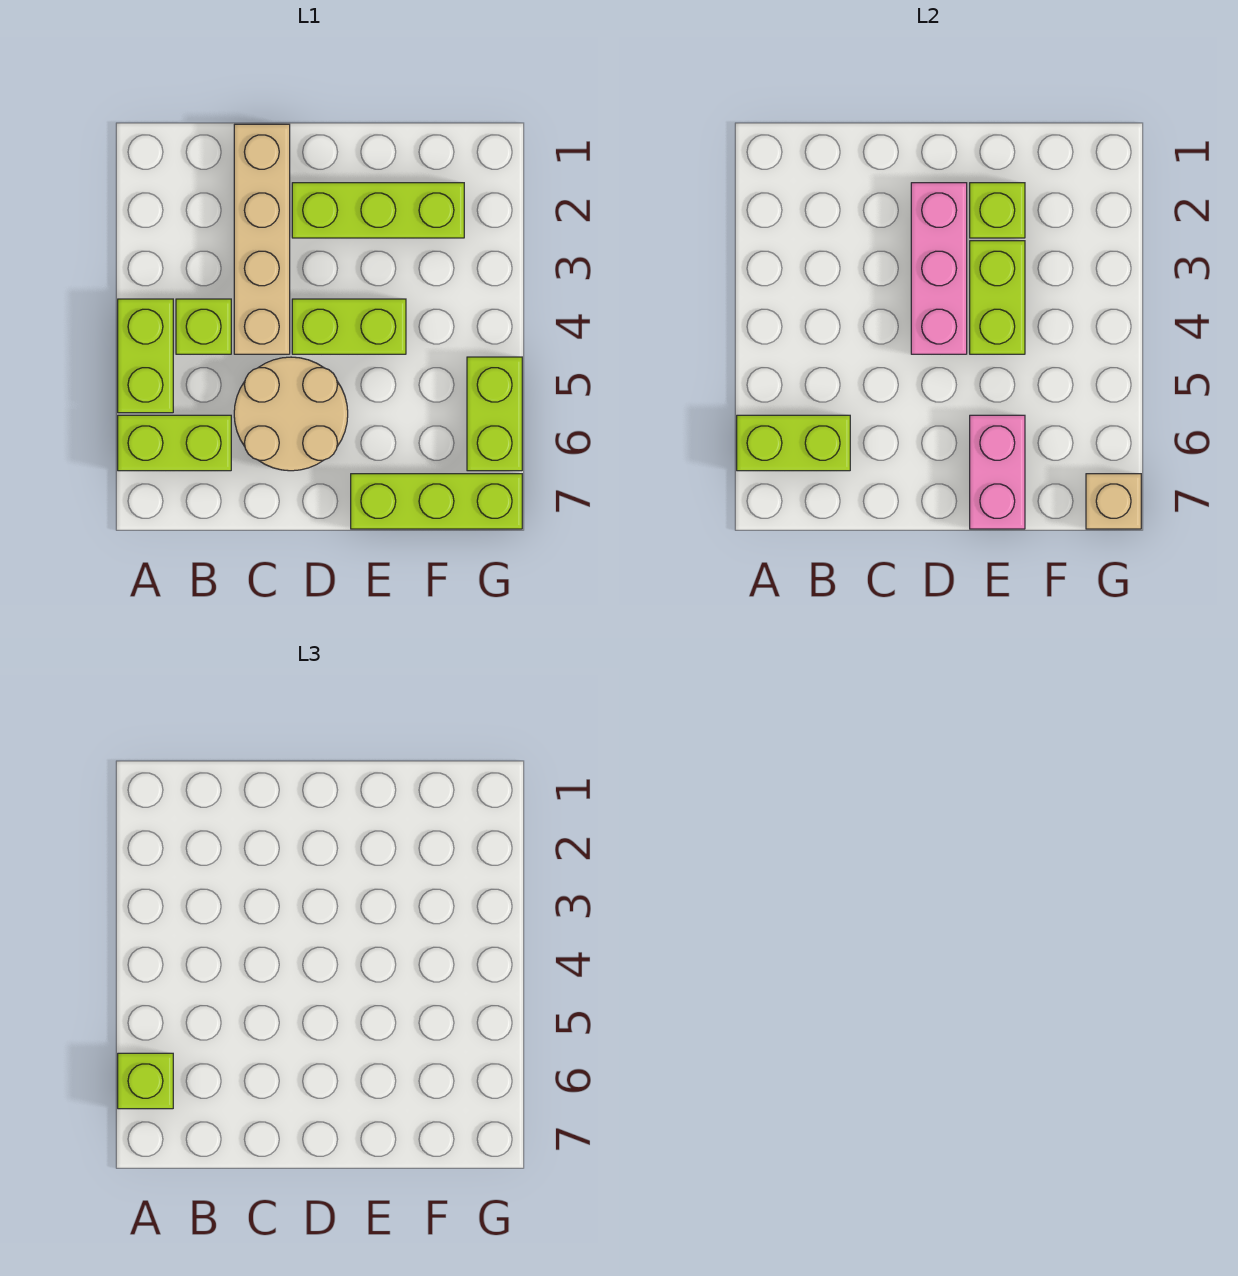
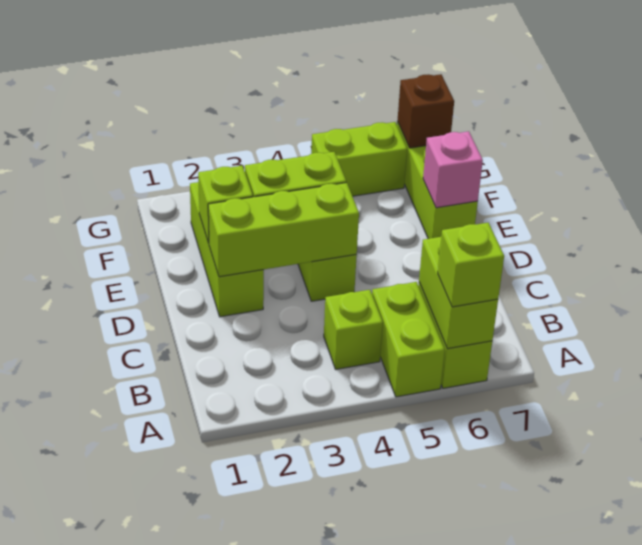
lime brick A4:A5 level 1 -> lime brick A5:B5 level 1
tan brick C1:C4 level 1 -> none
tan round brick C5:D6 level 1 -> none
pink brick D2:D4 level 2 -> lime brick D2:D4 level 2
pink brick E6:E7 level 2 -> pink brick E7 level 2
tan brick G7 level 2 -> brown brick G7 level 2

